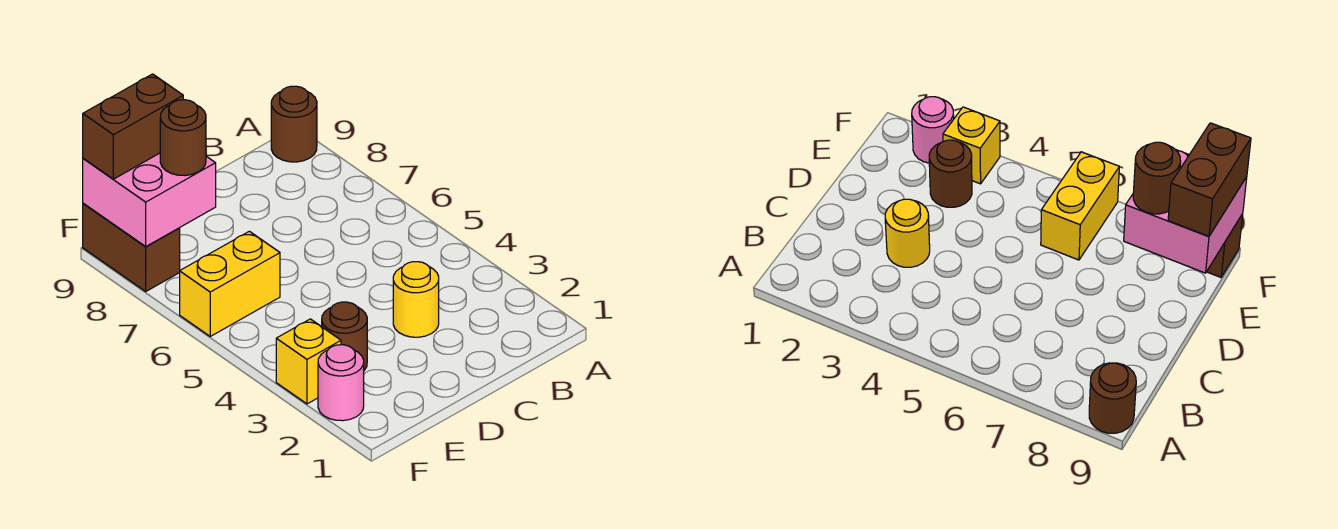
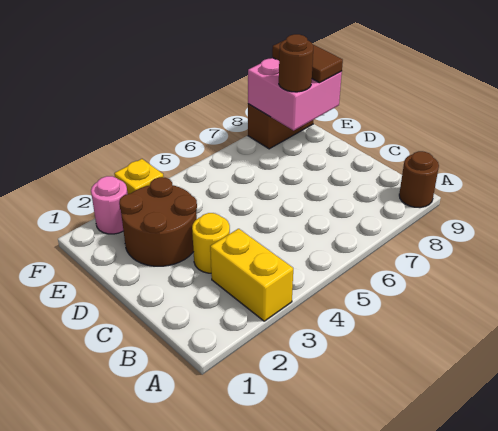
brown round brick E3 level 1 -> brown round brick D2:E3 level 1
yellow brick E6:F6 level 1 -> yellow brick A3:B3 level 1
brown brick E9:F9 level 3 -> brown tile E9:F9 level 3

